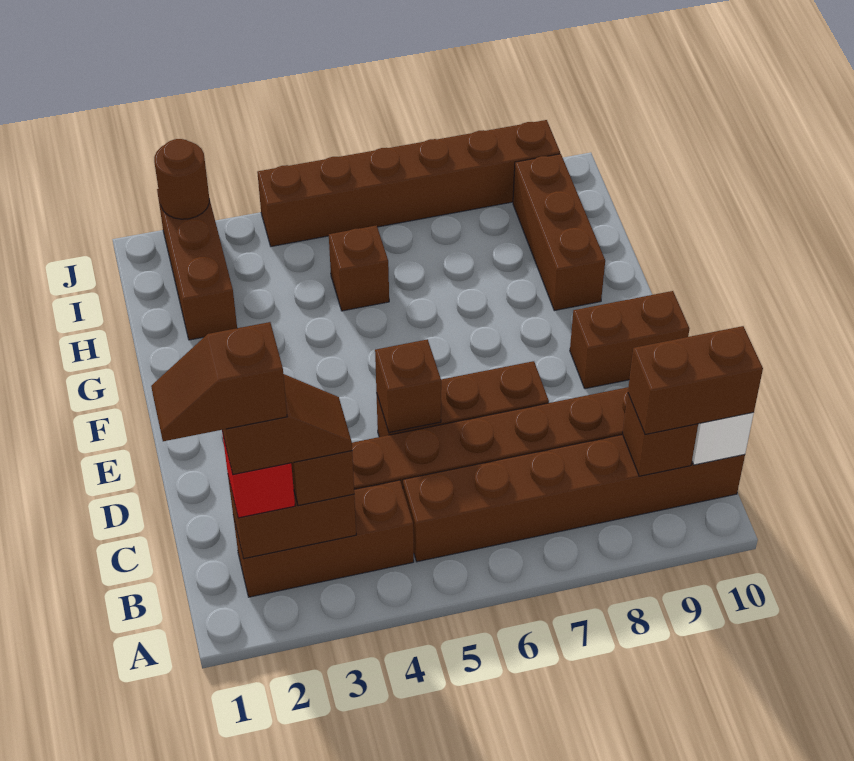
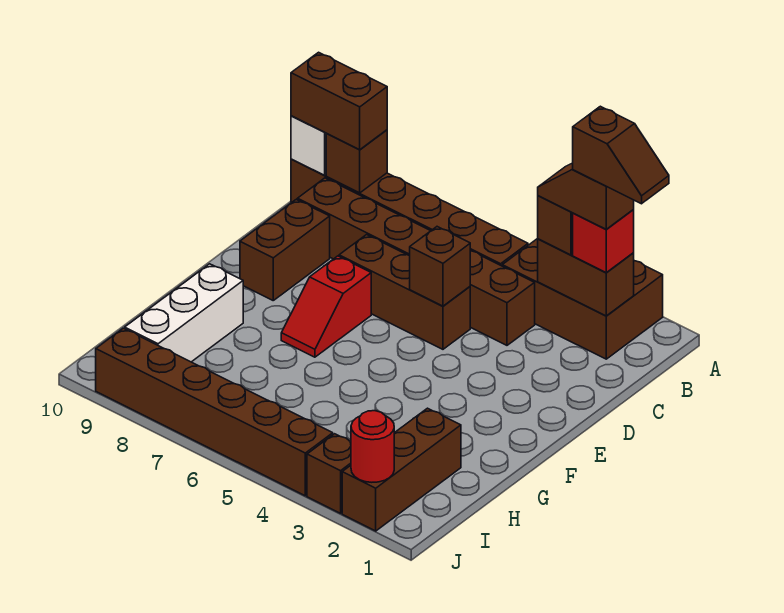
brown brick B2:B4 level 1 -> brown brick A2:B4 level 1
none -> red slope E7:F7 level 1 top E
brown brick E9:E10 level 1 -> brown brick D9:E9 level 1
brown brick G9:I9 level 1 -> white brick G9:I9 level 1
brown brick H5 level 1 -> brown brick J3 level 1
brown round brick J2 level 2 -> red round brick J2 level 2

